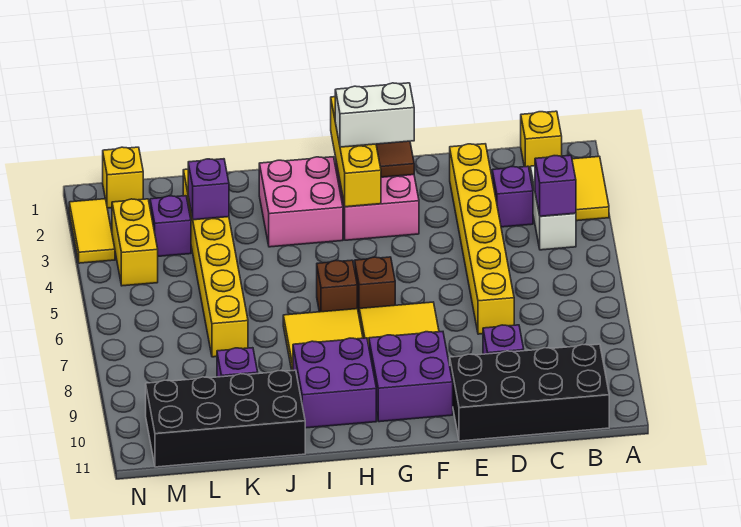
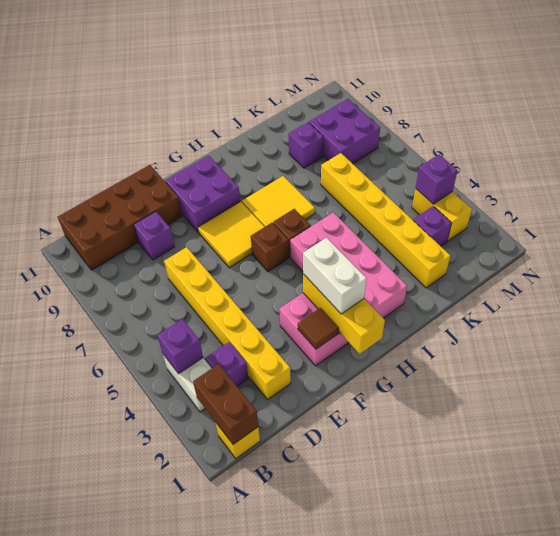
yellow tile A2:A3 level 1 -> none
none -> brown brick B1:B2 level 2
black brick B10:E11 level 1 -> brown brick B10:E11 level 1
white brick F2:G2 level 3 -> white brick G2:G3 level 3
pink brick H2:I3 level 1 -> pink brick H2:I5 level 1
purple brick H9:I10 level 1 -> purple brick L8:M9 level 1
black brick J10:M11 level 1 -> none
purple brick K3 level 2 -> purple brick M4 level 2
yellow brick M1 level 1 -> none
yellow tile N2:N3 level 1 -> none

